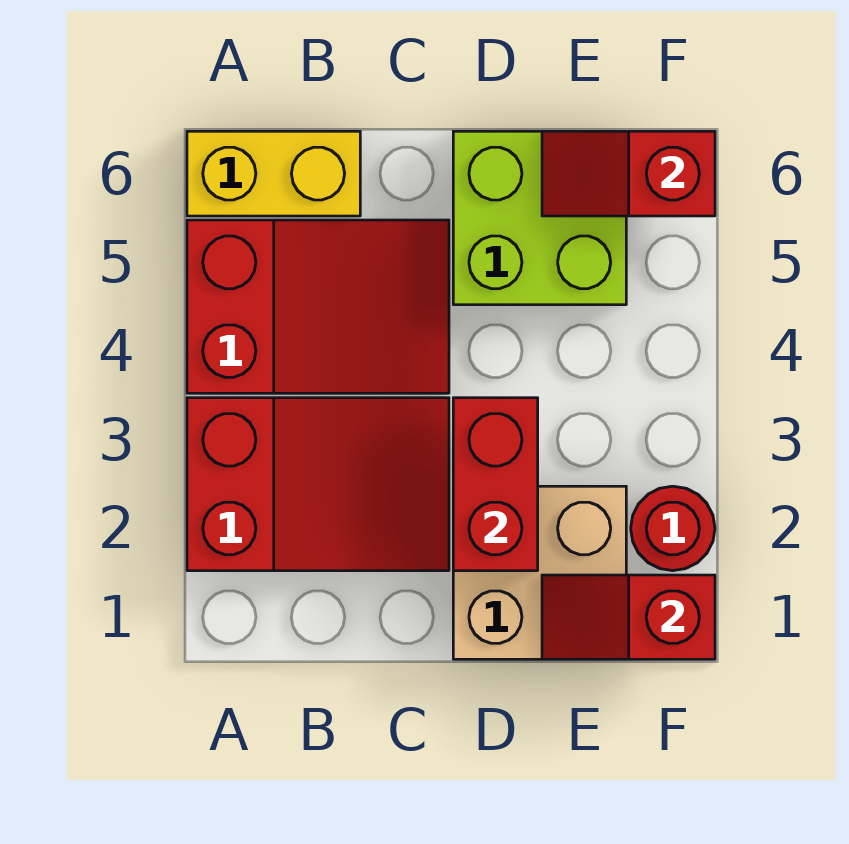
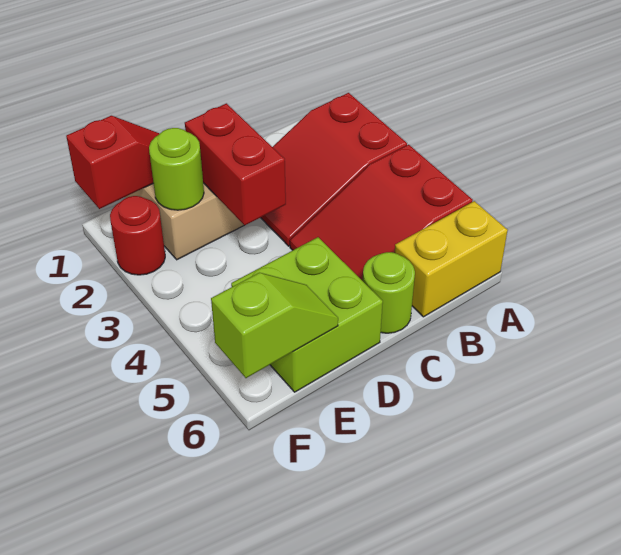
none -> lime round brick C6 level 1
none -> lime round brick E2 level 2
red slope E6:F6 level 2 top F -> lime slope E6:F6 level 2 top F

